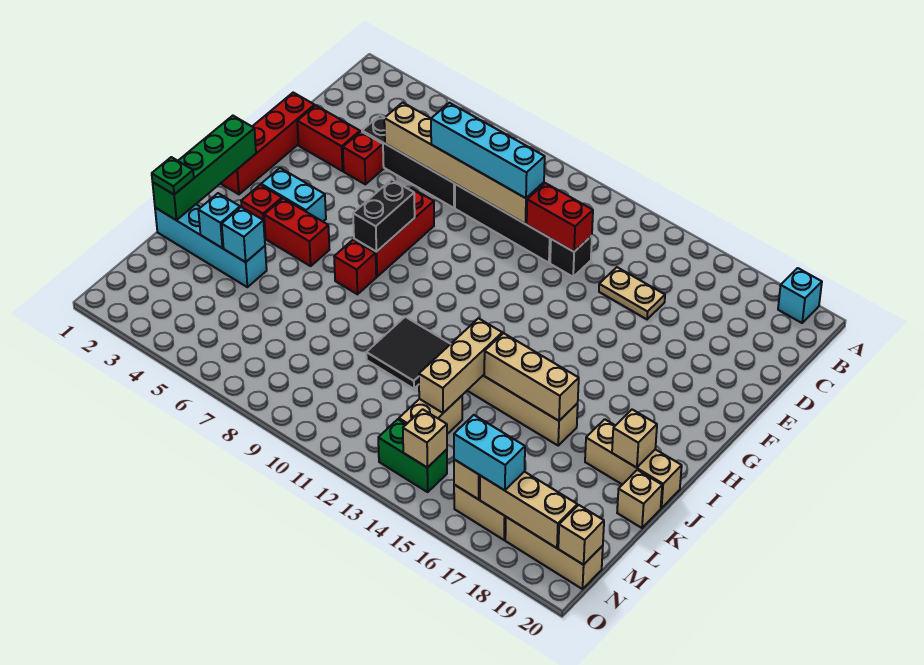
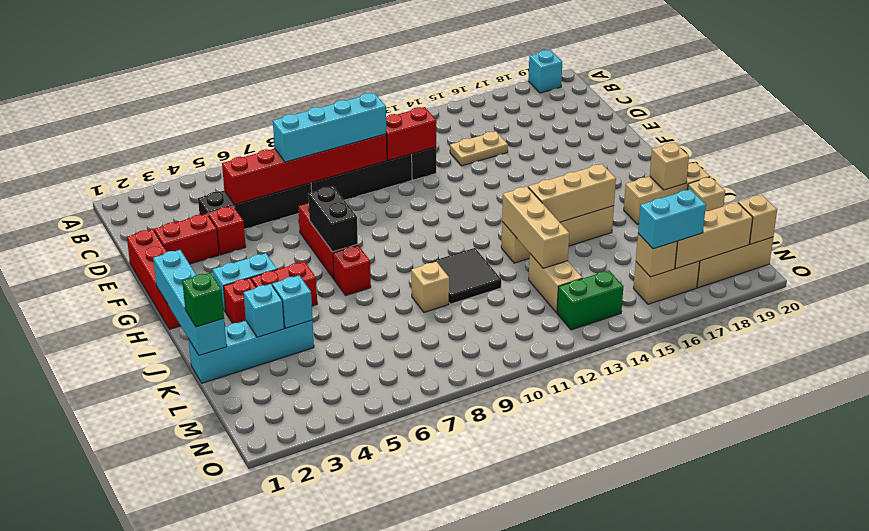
tan brick D5:D10 level 2 -> red brick D5:D10 level 2
green brick H1:K1 level 2 -> cyan brick H1:K1 level 2
green plate K1 level 3 -> green brick K1 level 3
tan brick N14 level 2 -> tan brick K9 level 1

